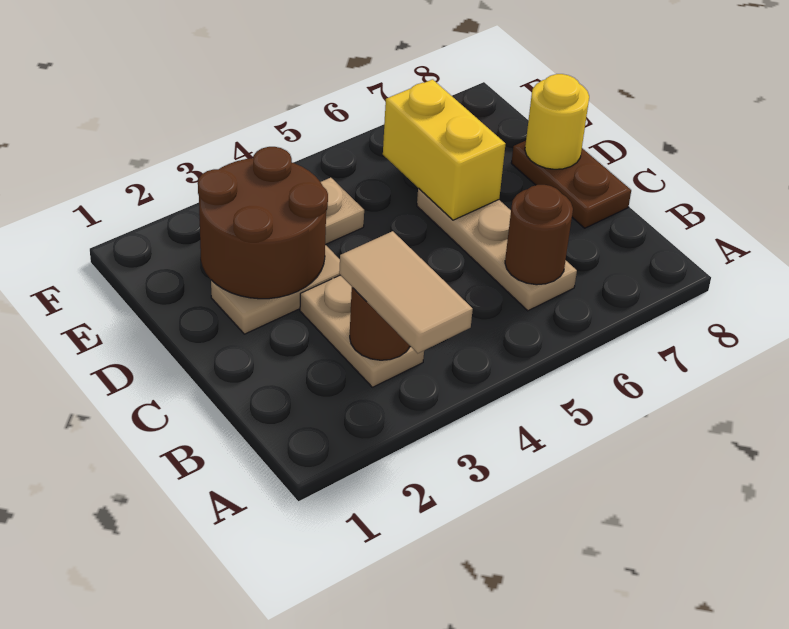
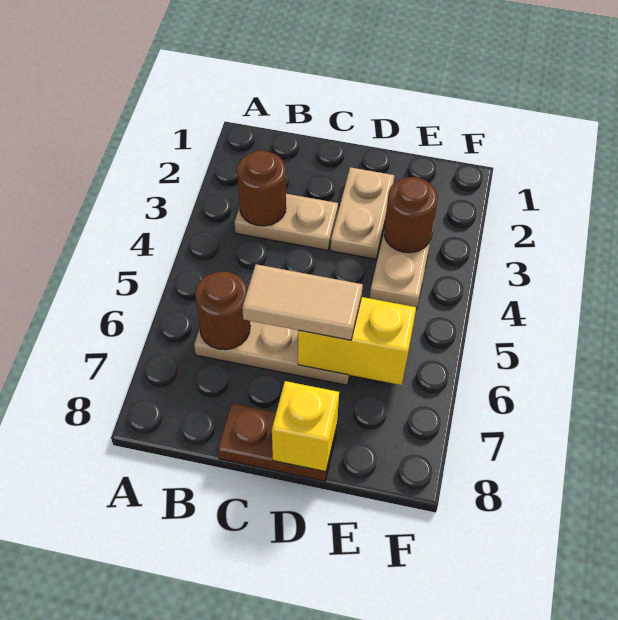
tan tile A3:B3 level 3 -> tan tile C6:D6 level 3
brown round brick D2:E3 level 2 -> brown round brick E3 level 2
yellow round brick D8 level 2 -> yellow brick D8 level 2

